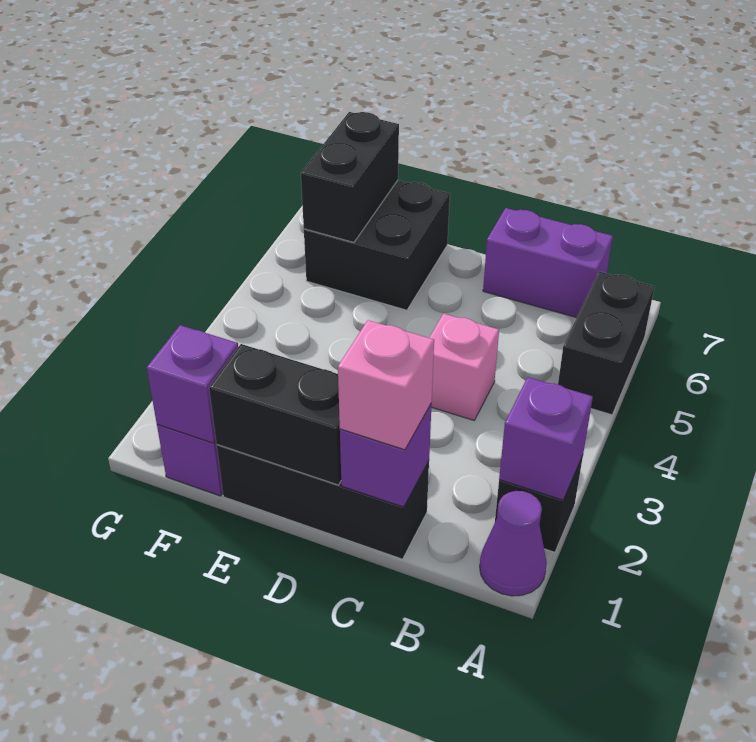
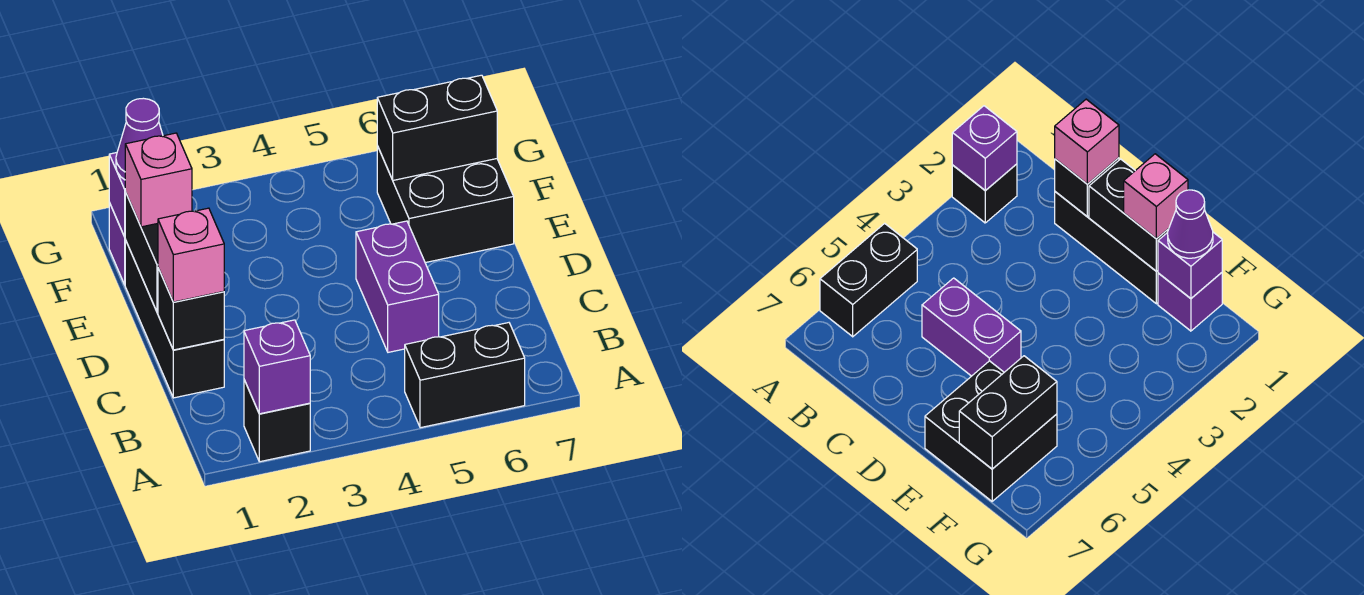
purple cone A1 level 1 -> purple cone F1 level 3
purple brick B7:C7 level 1 -> purple brick C5:D5 level 1
purple brick C1 level 2 -> black brick C1 level 2
pink brick C4 level 1 -> pink brick E1 level 3

